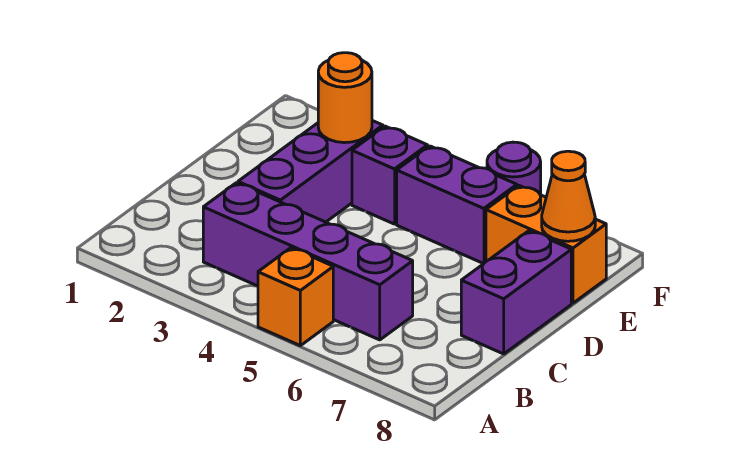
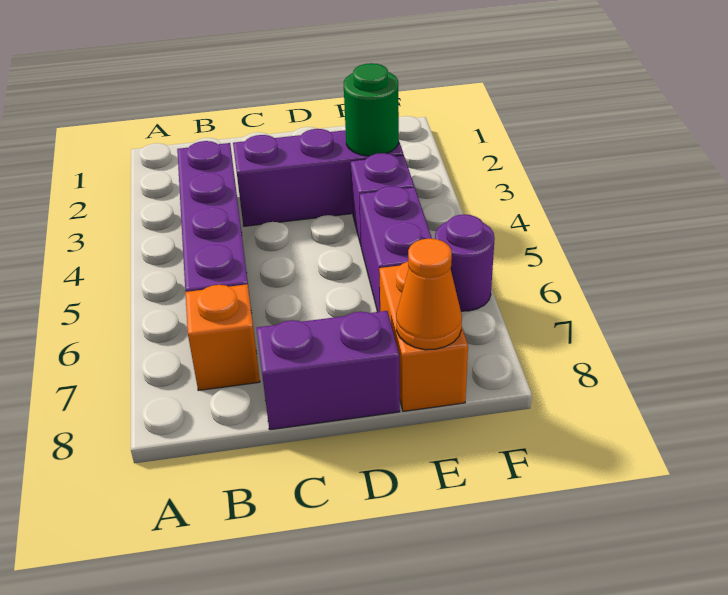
orange brick A5 level 1 -> orange brick B7 level 1
orange round brick E3 level 2 -> green round brick E3 level 2

